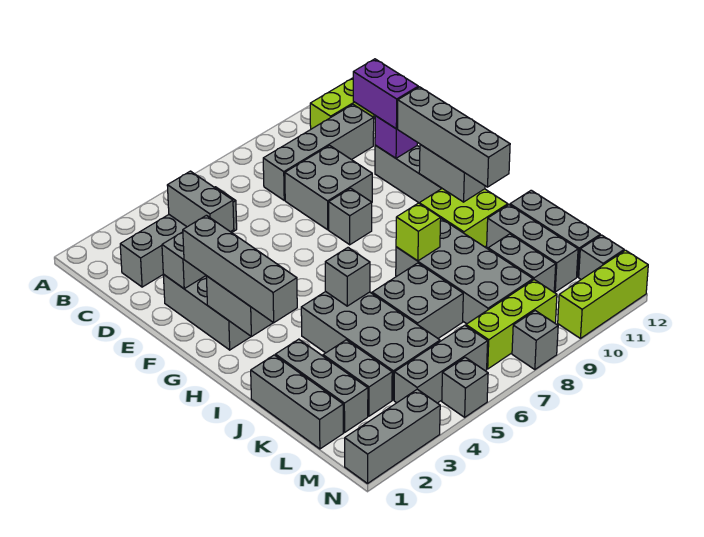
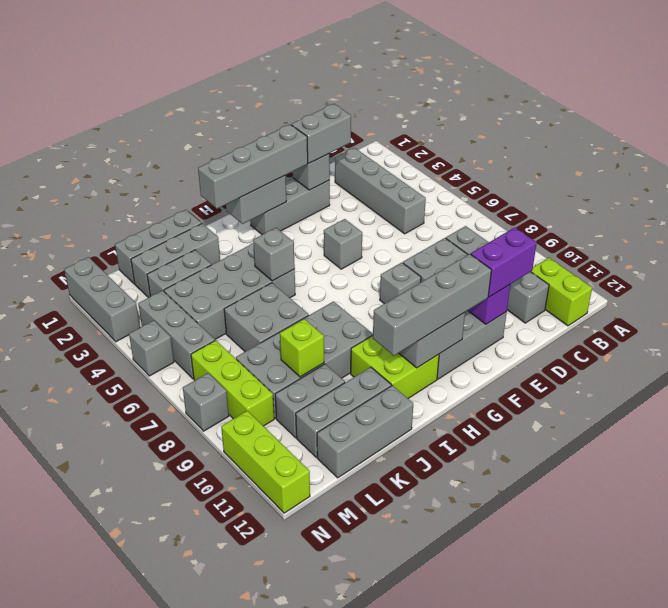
grey brick C4:D4 level 2 -> grey brick D2:E2 level 3
lime brick I8 level 2 -> lime brick K9 level 2
grey brick M12 level 1 -> grey brick F5 level 1

